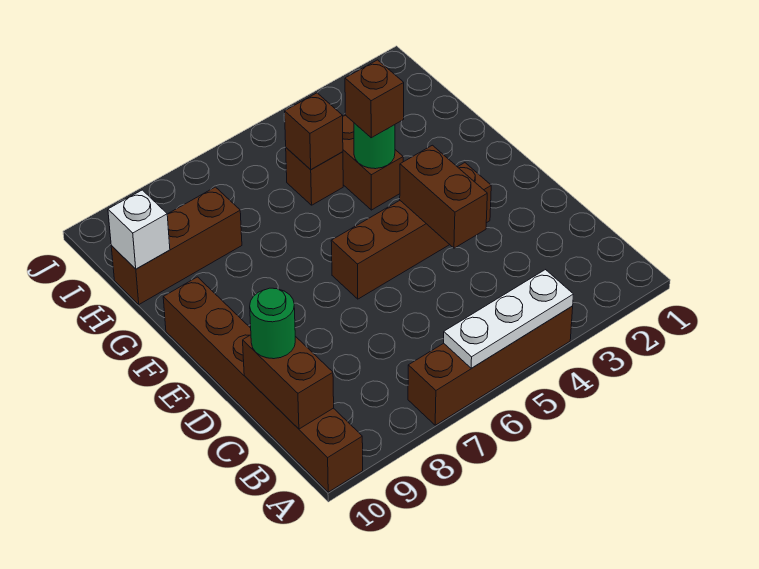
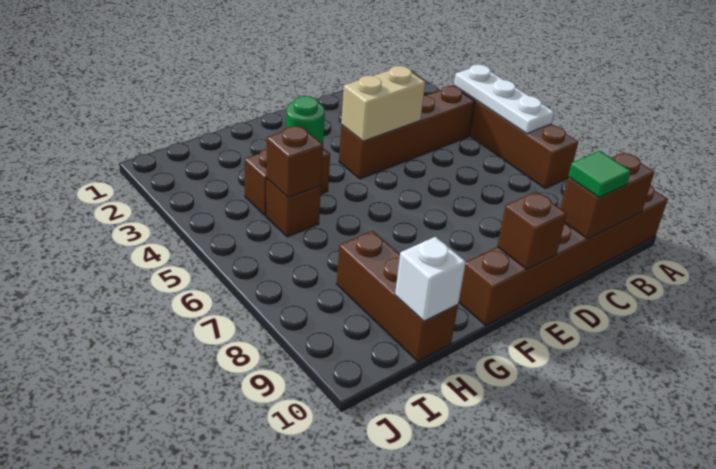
green round brick C10 level 3 -> green tile C10 level 3
brown brick D4:E4 level 2 -> tan brick D4:E4 level 2
brown brick E3:E6 level 1 -> brown brick B4:E4 level 1
brown brick G4 level 3 -> brown brick E10 level 2

